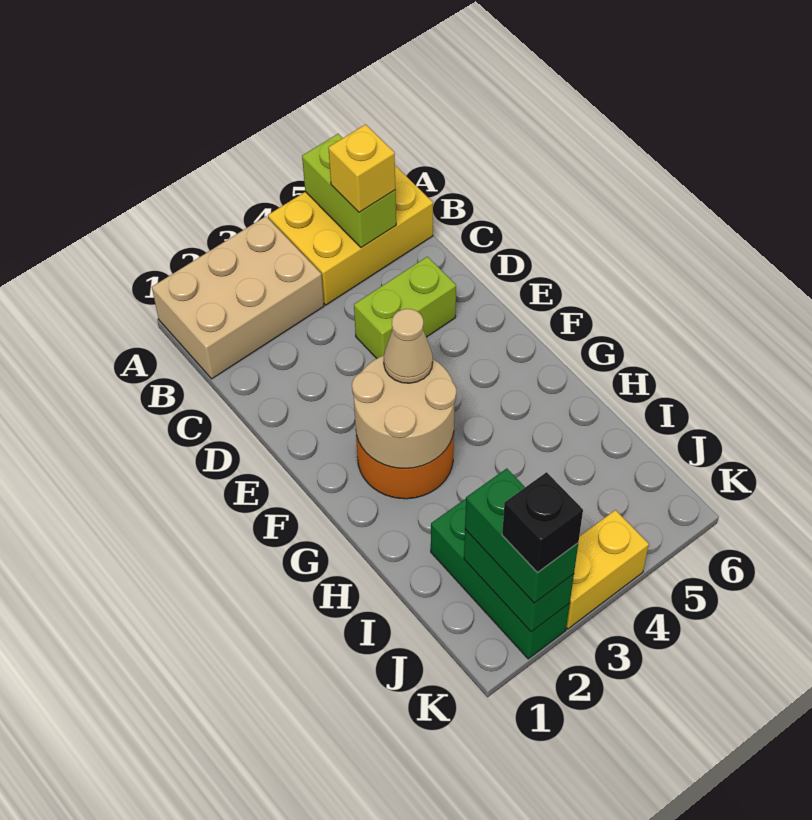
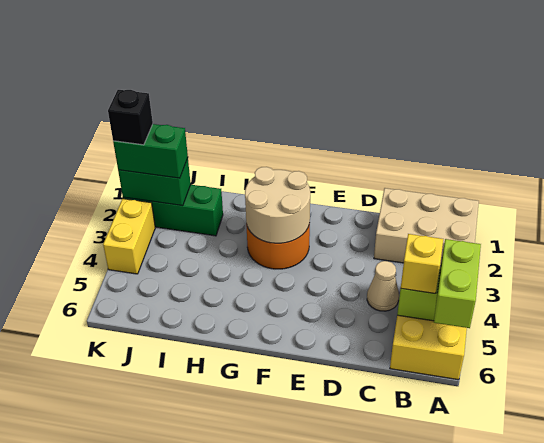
tan brick A1:B3 level 1 -> tan brick A1:C2 level 1
lime brick D4:D5 level 1 -> lime brick A5:A6 level 3
tan cone F3 level 3 -> tan cone C4 level 1

